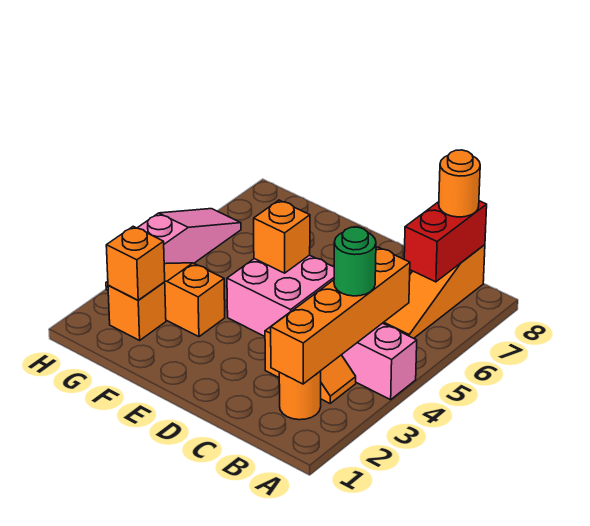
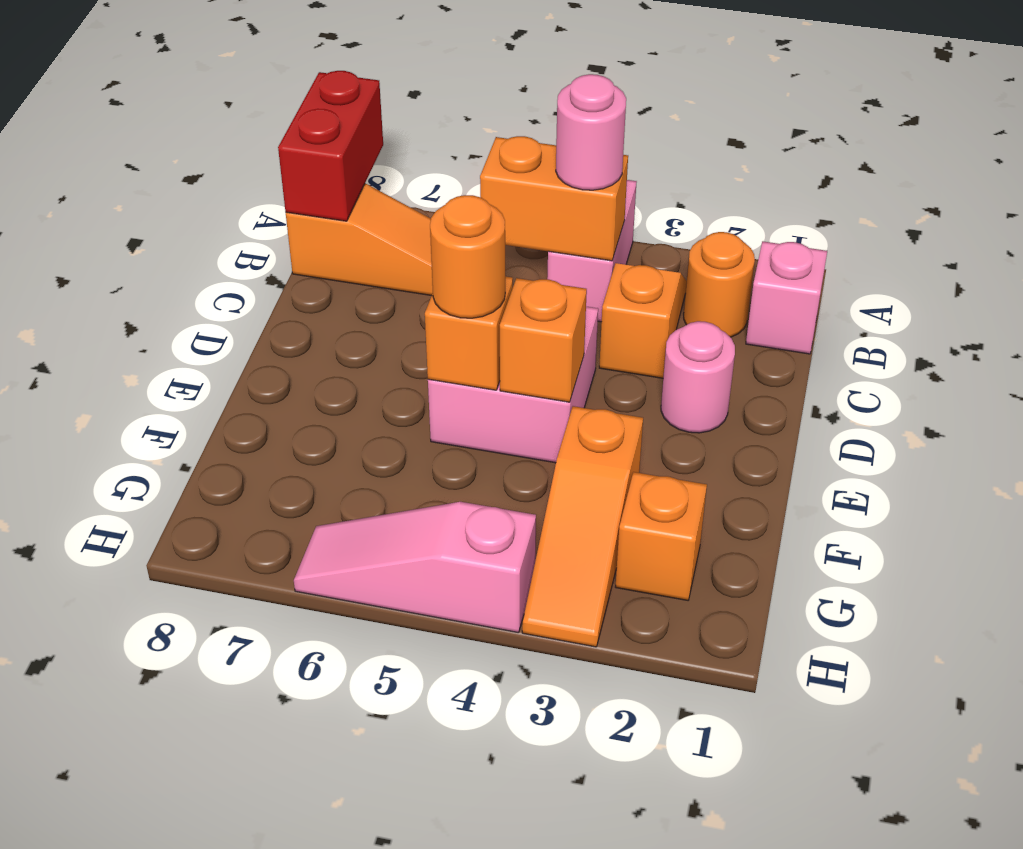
none -> pink brick B1 level 1
orange brick B2:B5 level 2 -> orange brick B4:B5 level 2
green round brick B4 level 3 -> pink round brick B4 level 3
red brick B7:B8 level 2 -> red brick A8:B8 level 2
orange round brick B8 level 3 -> orange round brick E5 level 3
none -> pink round brick D2 level 1
orange brick G2 level 2 -> orange brick E4 level 2

